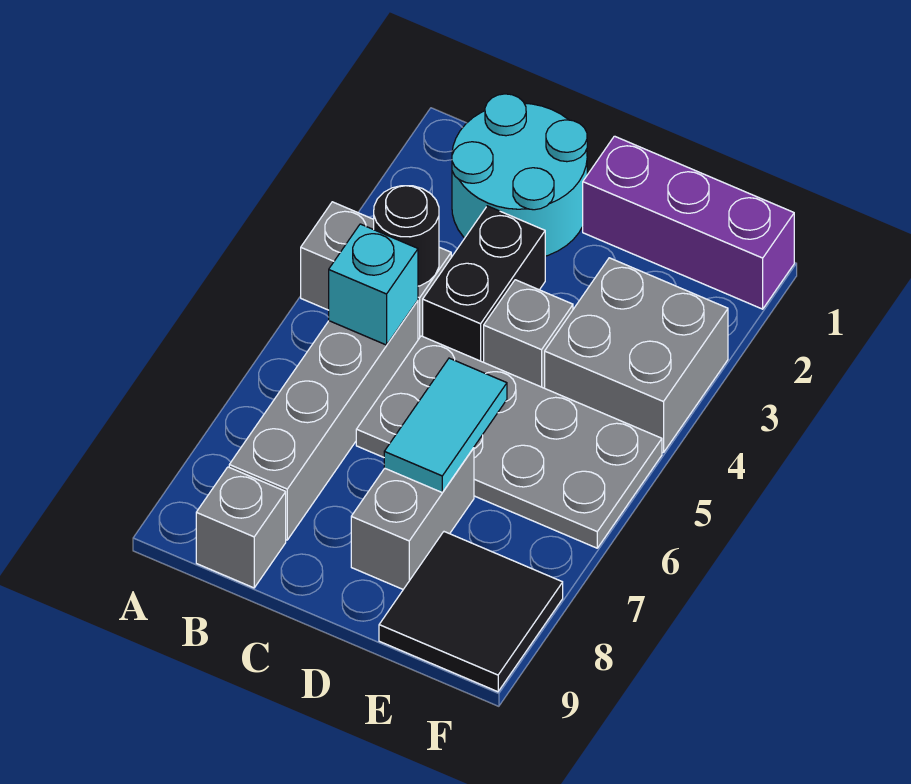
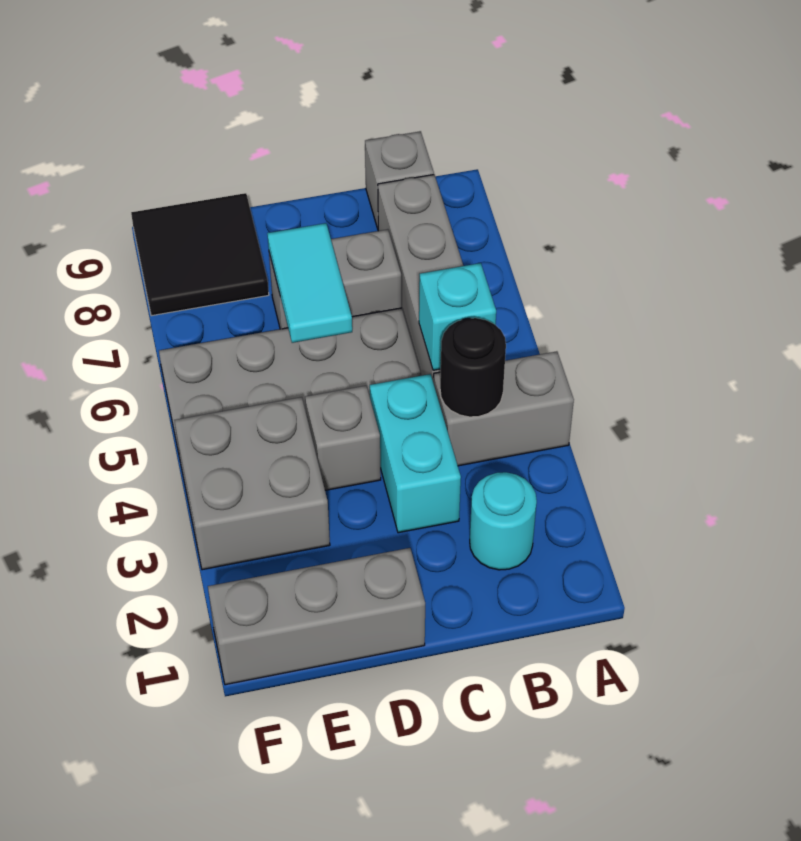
cyan round brick B1:C2 level 1 -> cyan round brick B2 level 1
black brick C3:C4 level 1 -> cyan brick C3:C4 level 1
purple brick D1:F1 level 1 -> grey brick D1:F1 level 1
grey brick D7:D8 level 1 -> grey brick C7:D7 level 1

